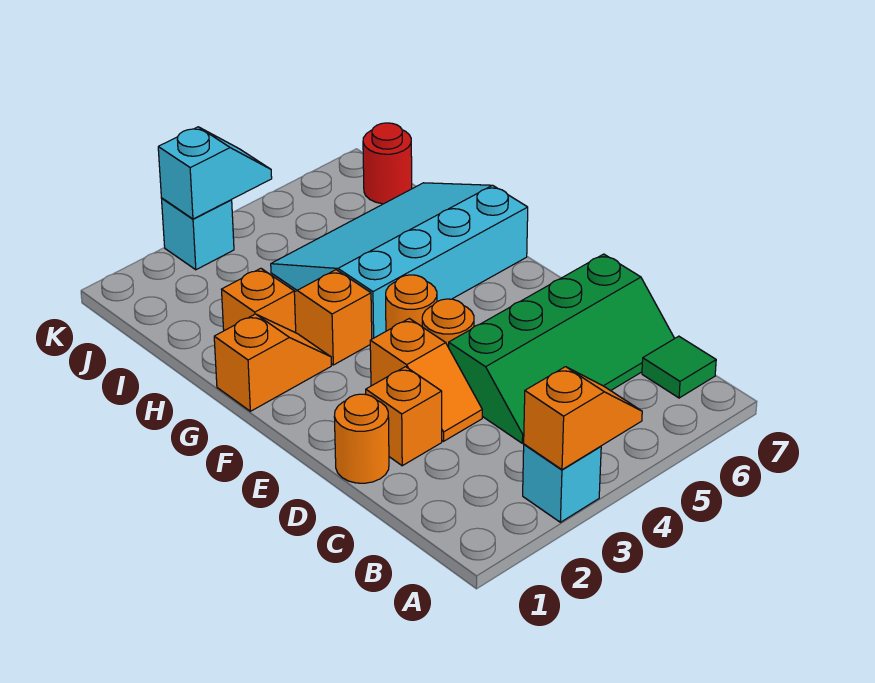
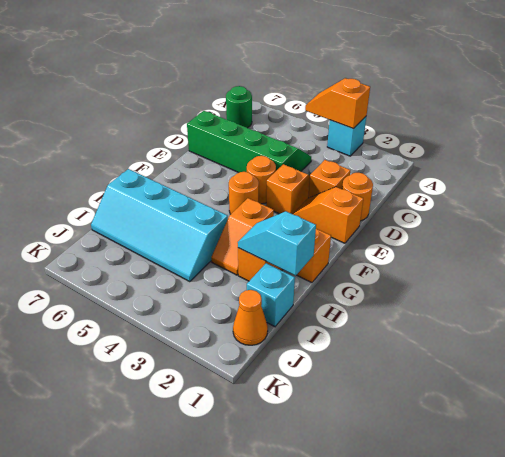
green tile B7 level 1 -> green round brick B7 level 1
none -> orange slope E1:E2 level 1 top 1
cyan slope G4:I7 level 1 top G -> cyan slope H4:I7 level 1 top H
none -> orange cone J1 level 1
red round brick J7 level 1 -> none
cyan brick K3 level 1 -> cyan brick I1 level 1
cyan slope K3:K4 level 2 top 3 -> cyan slope H1:H2 level 2 top 1

